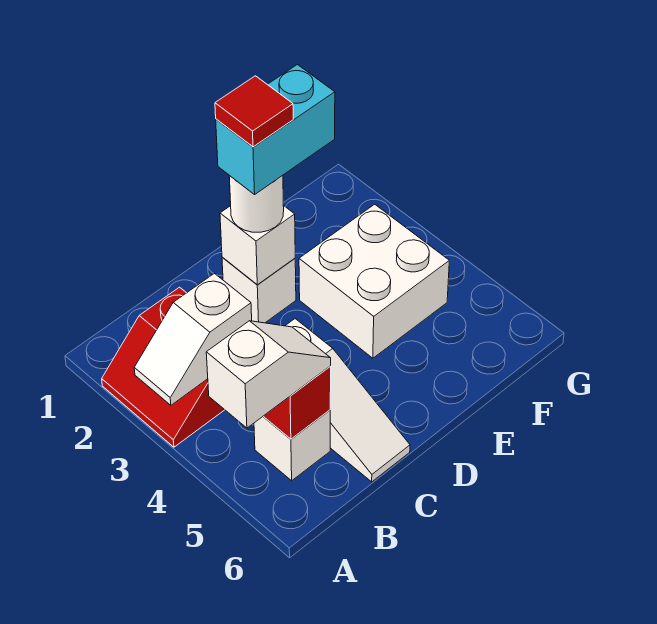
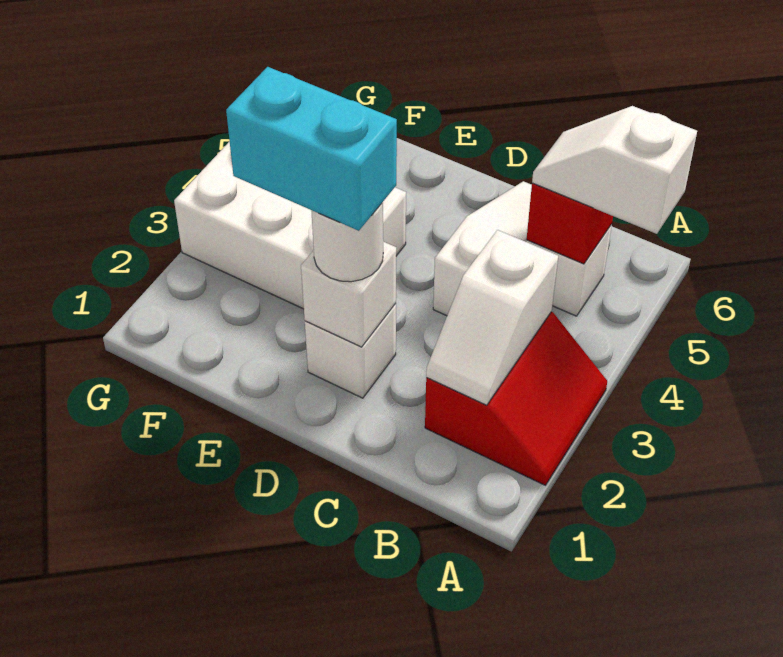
white slope A3:B3 level 2 top B -> white slope B2:B3 level 2 top 3
red tile D2 level 5 -> none
white brick E3:F4 level 1 -> white brick E3:G4 level 1

